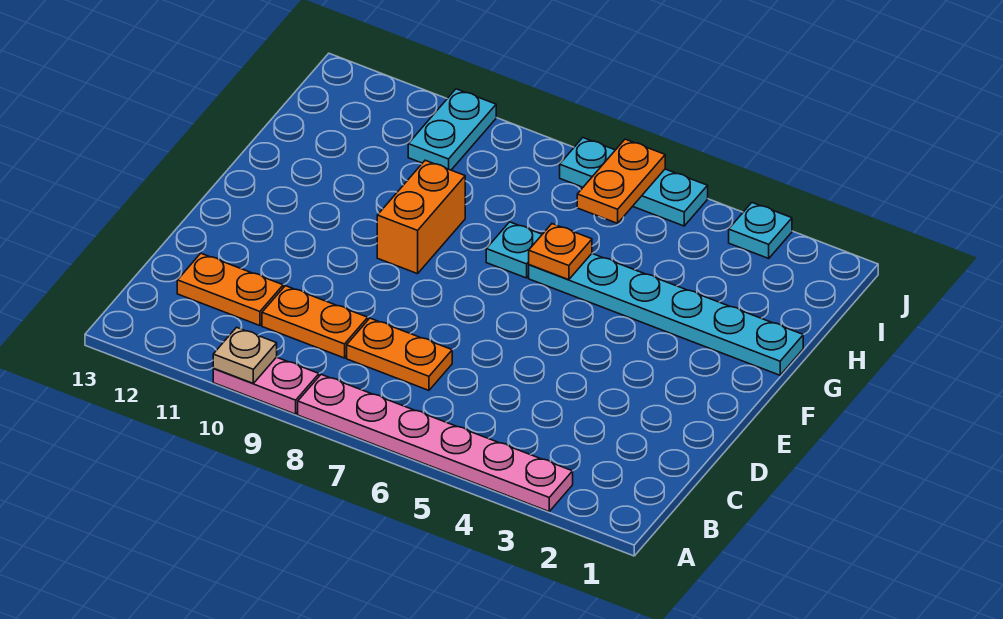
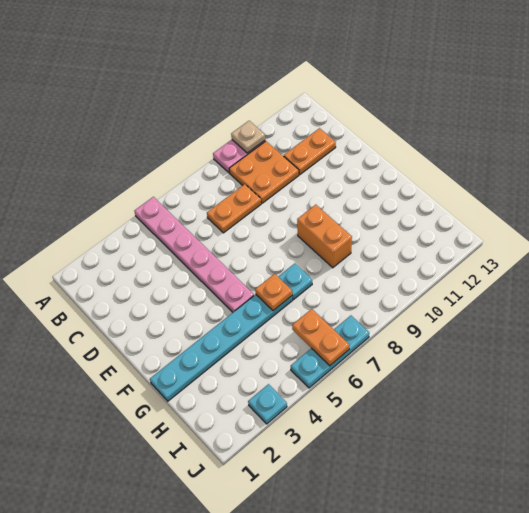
pink plate A3:A8 level 1 -> pink plate A5:F5 level 1
orange plate C9:C10 level 1 -> orange plate B9:C10 level 1
cyan plate I10:J10 level 1 -> none

